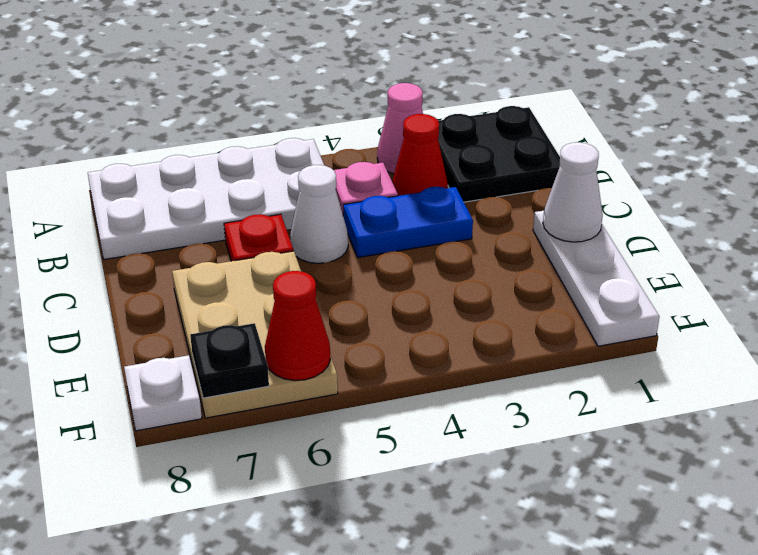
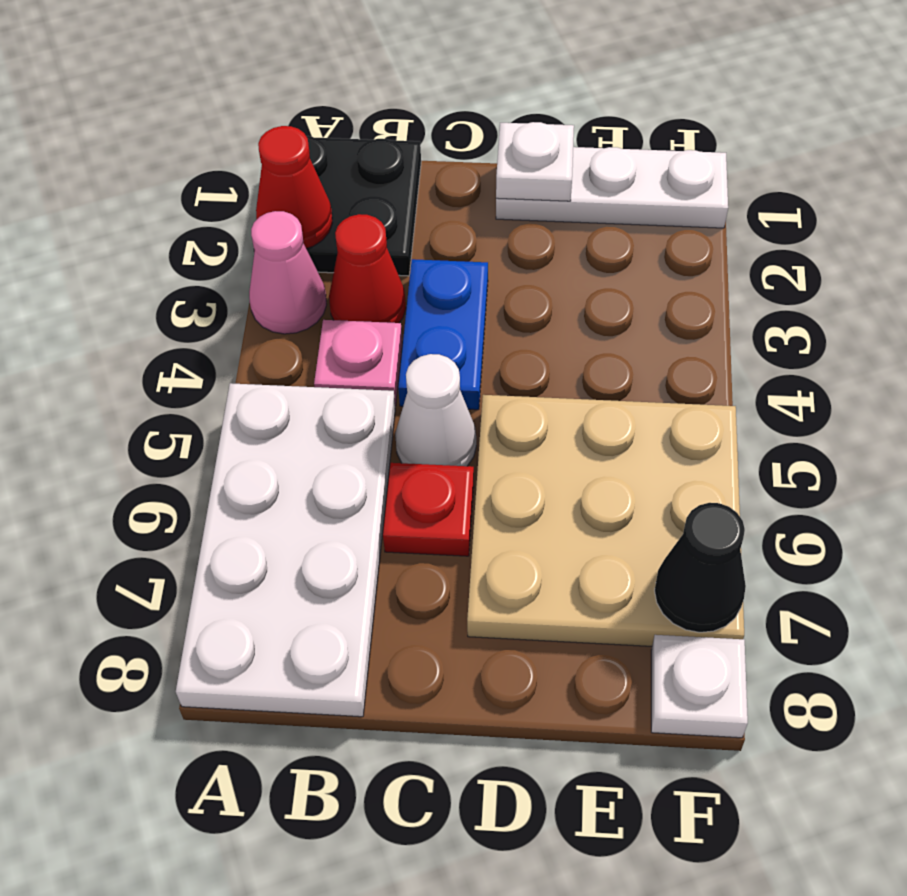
white cone D1 level 2 -> white plate D1 level 2
tan plate D6:F7 level 1 -> tan plate D5:F7 level 1
red cone F6 level 2 -> red cone A2 level 2
black plate F7 level 2 -> black cone F7 level 2

